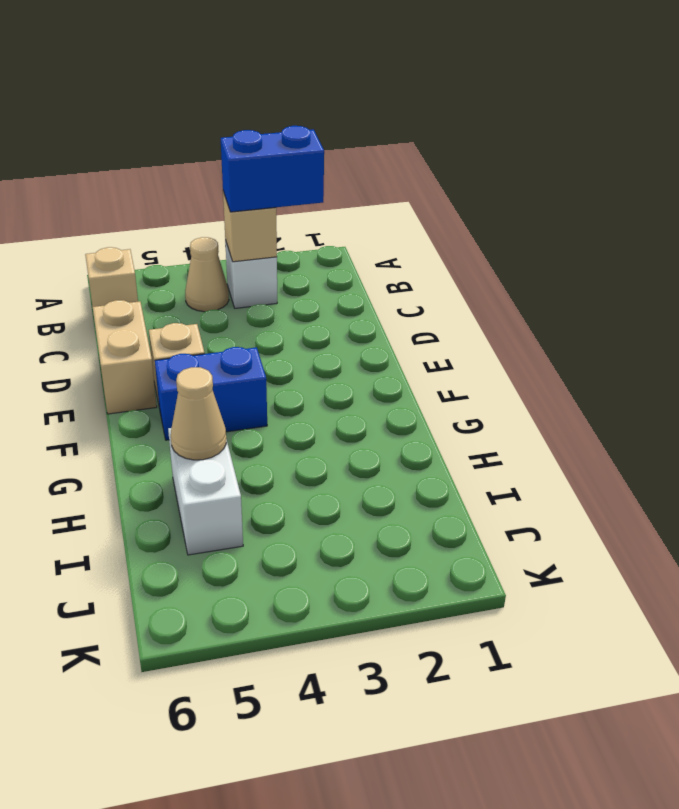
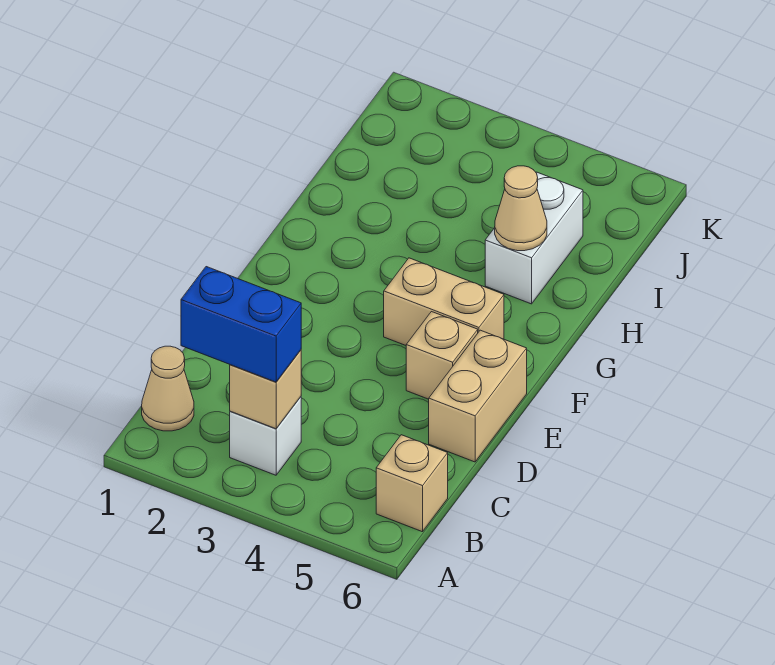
tan cone B4 level 1 -> tan cone B1 level 1
blue brick F4:F5 level 1 -> tan brick F4:F5 level 1

